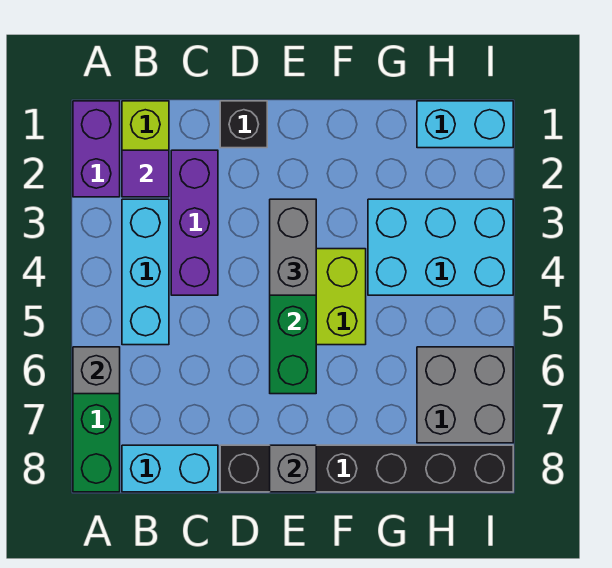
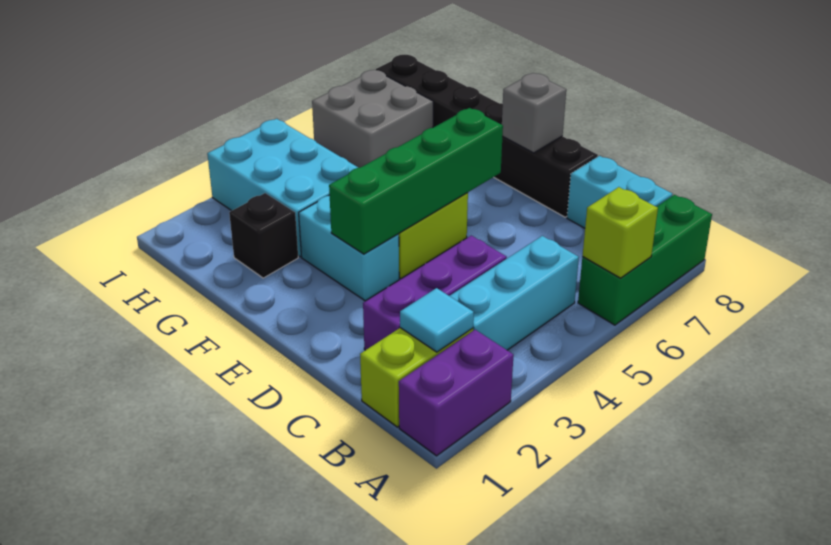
grey brick A6 level 2 -> lime brick A6 level 2
purple tile B2 level 2 -> cyan tile B2 level 2
black brick D1 level 1 -> black brick G2 level 1
grey brick E3:E4 level 3 -> none
cyan brick H1:I1 level 1 -> cyan brick E3:F3 level 1

